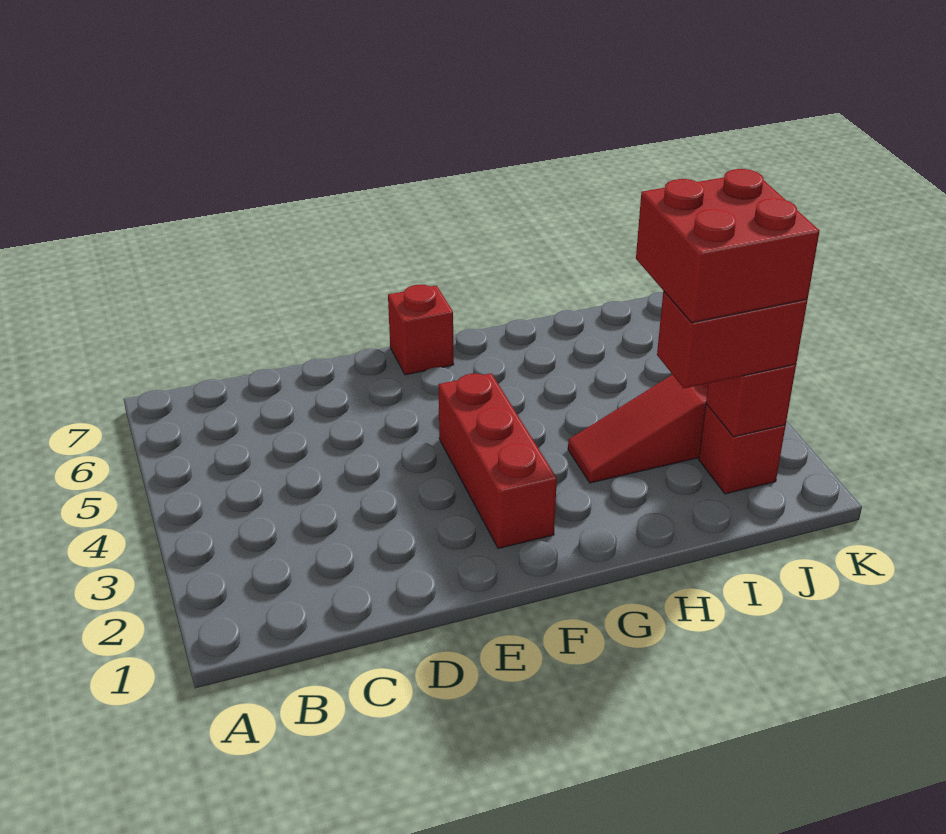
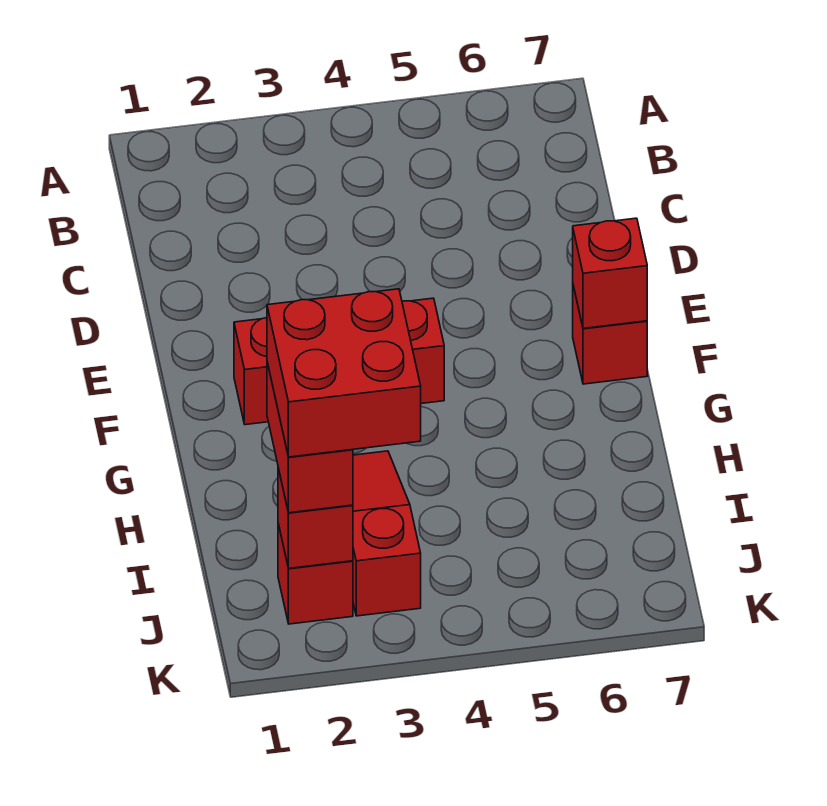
none -> red brick F7 level 2

